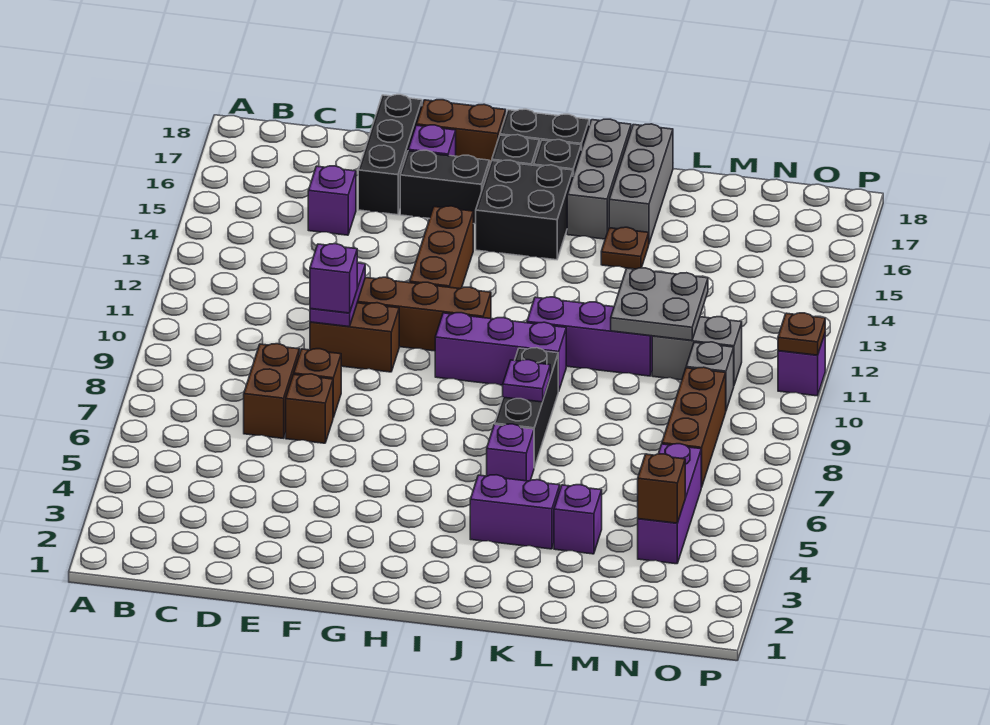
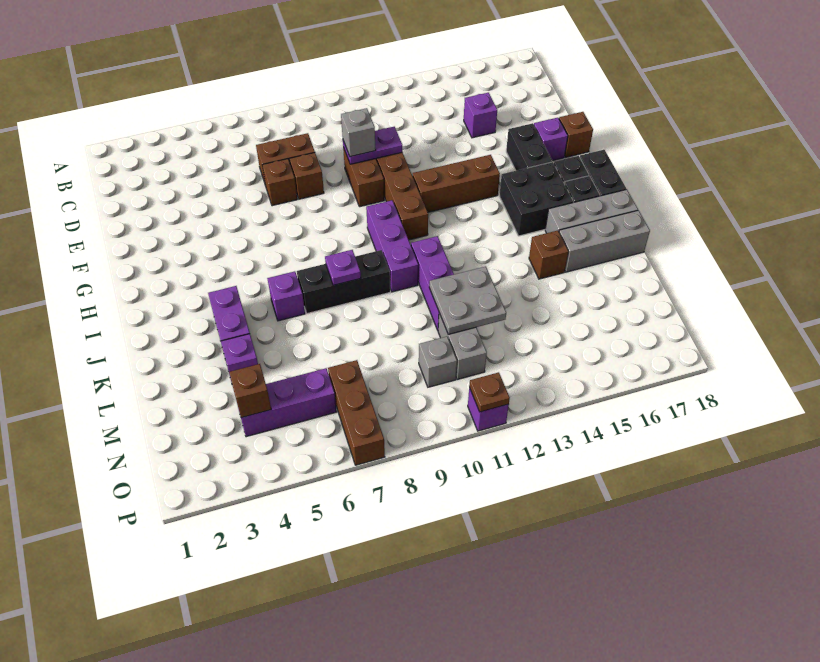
purple brick E10 level 3 -> grey brick E10 level 3
black brick E16:E18 level 1 -> none
brown brick F18:G18 level 1 -> brown brick F18 level 1
brown plate K15 level 1 -> brown brick K15 level 1
brown brick N7:N9 level 1 -> brown brick N7:P7 level 1

